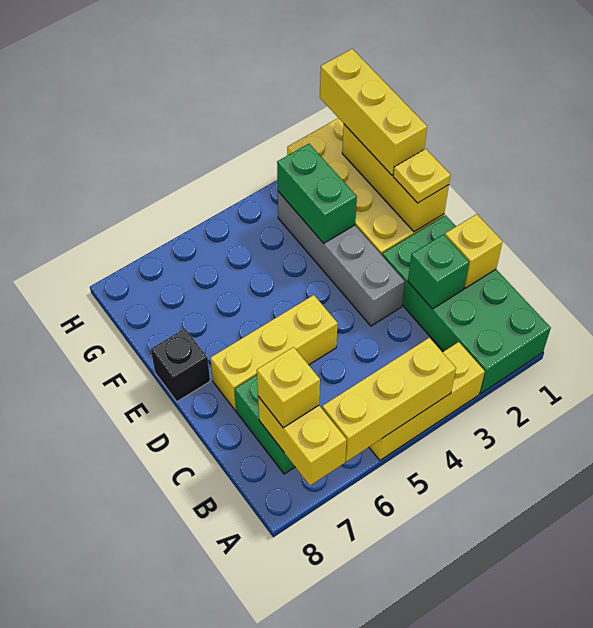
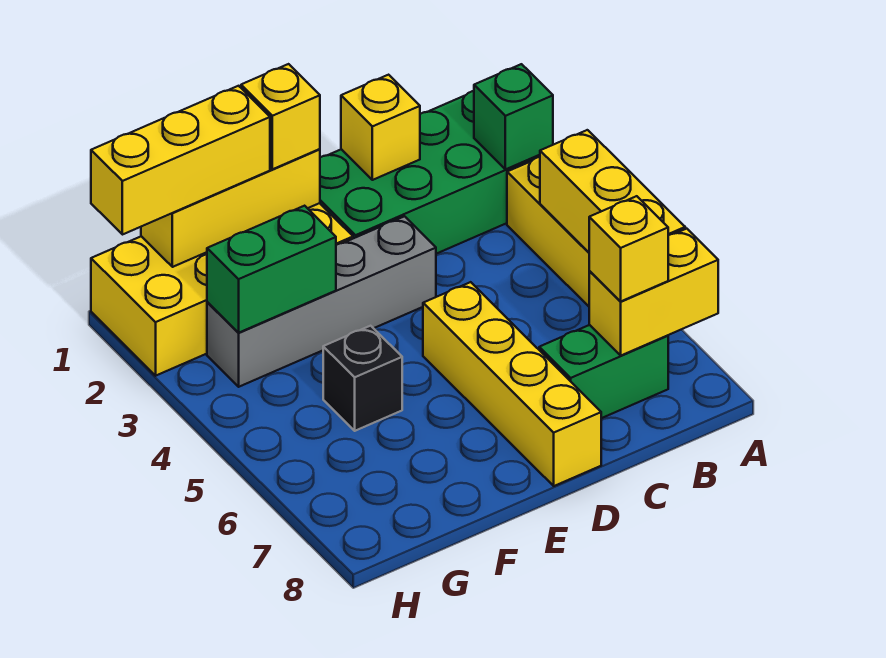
green brick C2 level 2 -> green brick A2 level 2
yellow brick D5:D7 level 1 -> yellow brick D5:D8 level 1
yellow plate E1 level 3 -> yellow brick E1 level 3
black brick E8 level 1 -> black brick F5 level 1

